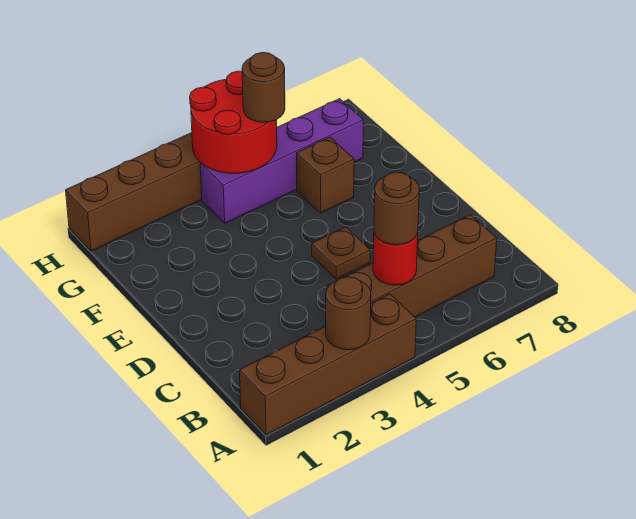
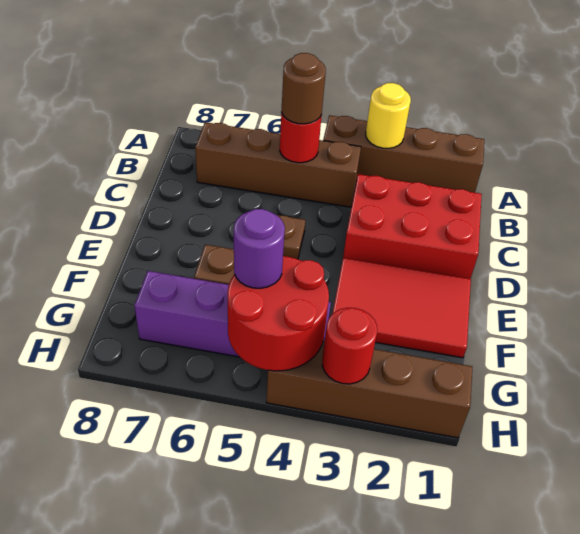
brown round brick A3 level 2 -> yellow round brick A3 level 2
none -> red brick C1:D3 level 1
none -> red tile E1:F3 level 1
brown round brick G5 level 3 -> purple round brick G5 level 3
none -> red round brick H3 level 2

